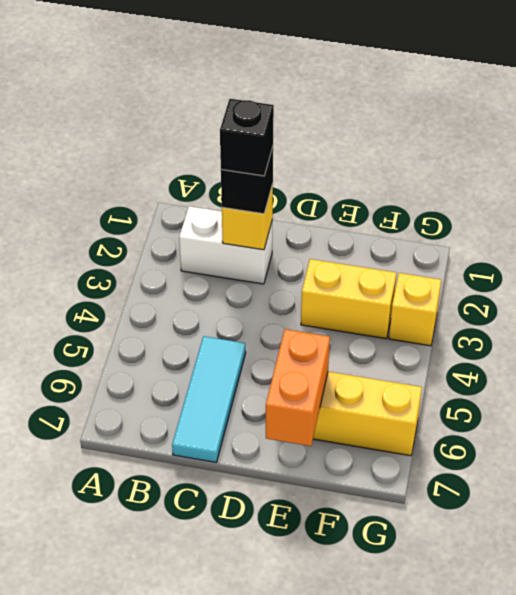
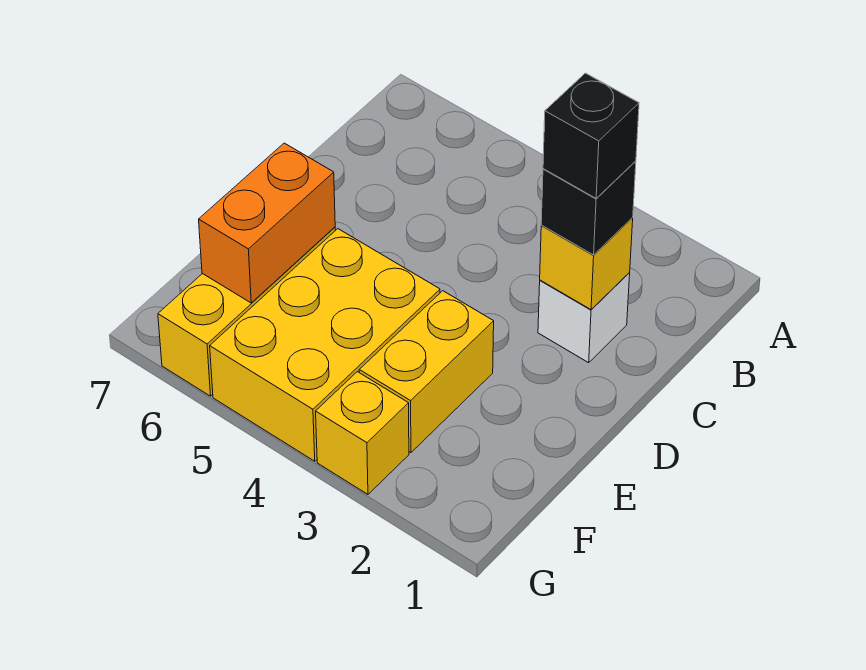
white brick B2:C2 level 1 -> white brick C2 level 1
cyan tile C5:C7 level 1 -> none
none -> yellow brick E4:G5 level 1
orange brick E6:E7 level 2 -> orange brick E6:F6 level 2

